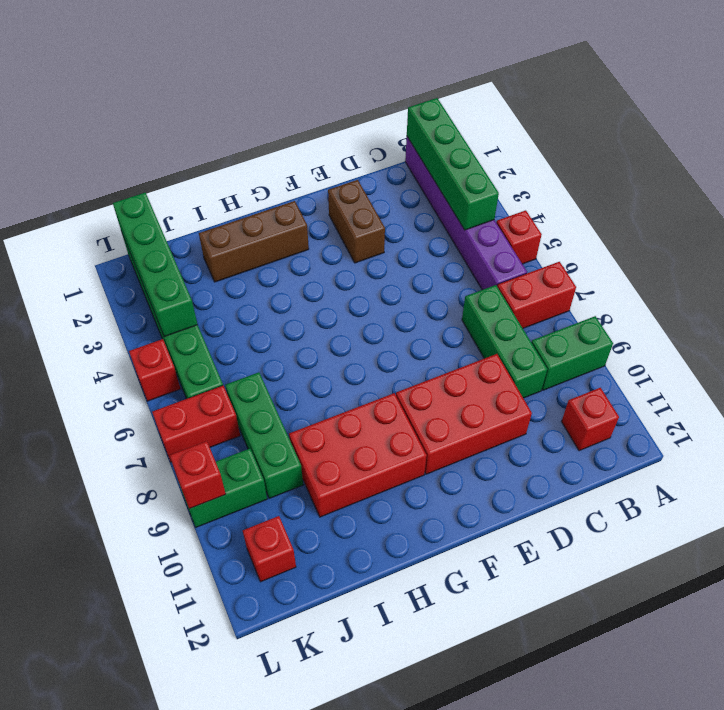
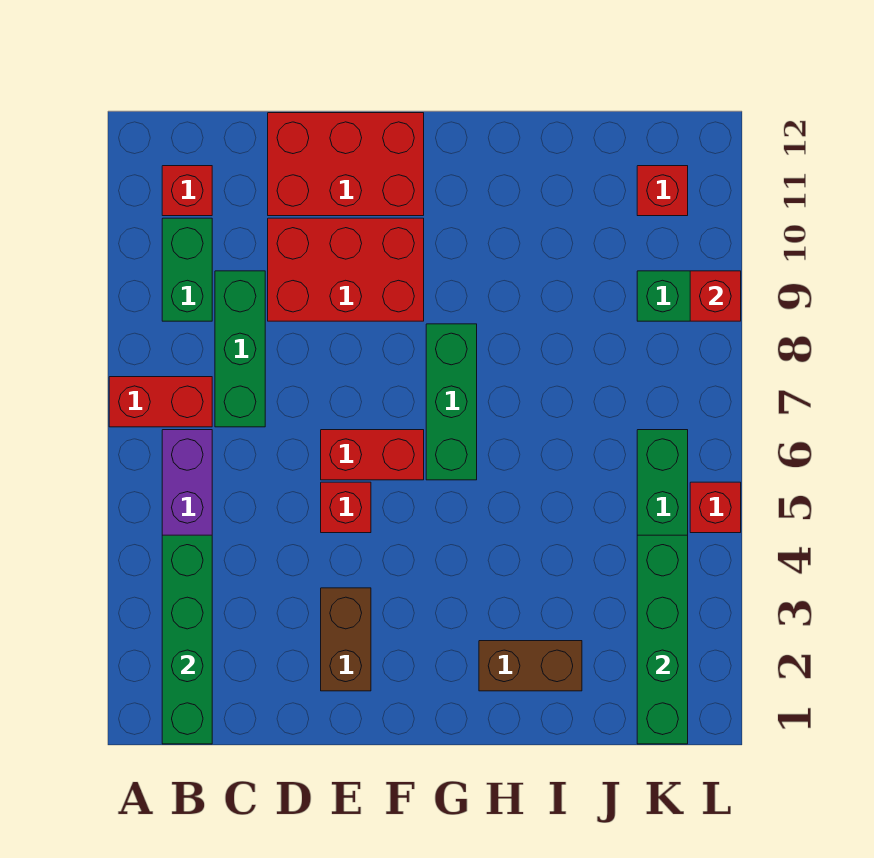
red brick A5 level 1 -> red brick E5 level 1
green brick A9:B9 level 1 -> green brick B9:B10 level 1
brown brick G2:I2 level 1 -> brown brick H2:I2 level 1
red brick G9:I10 level 1 -> red brick D11:F12 level 1
green brick J7:J9 level 1 -> green brick G6:G8 level 1
red brick K7:L7 level 1 -> red brick E6:F6 level 1

